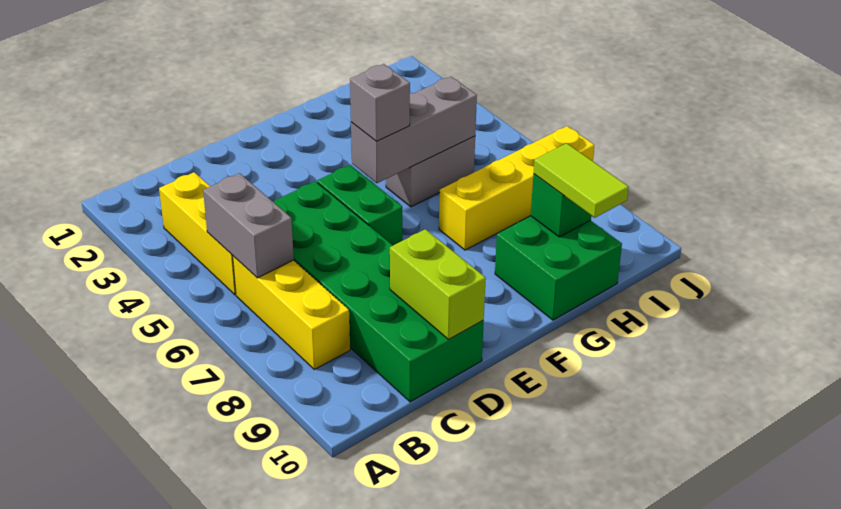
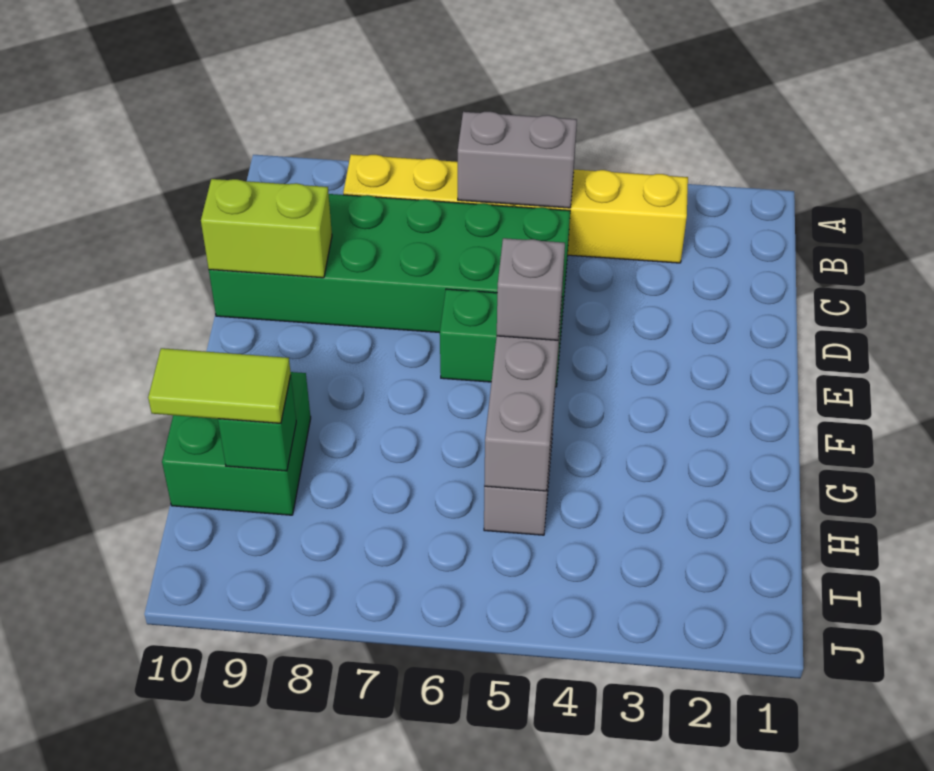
yellow brick G7:J7 level 1 -> none

